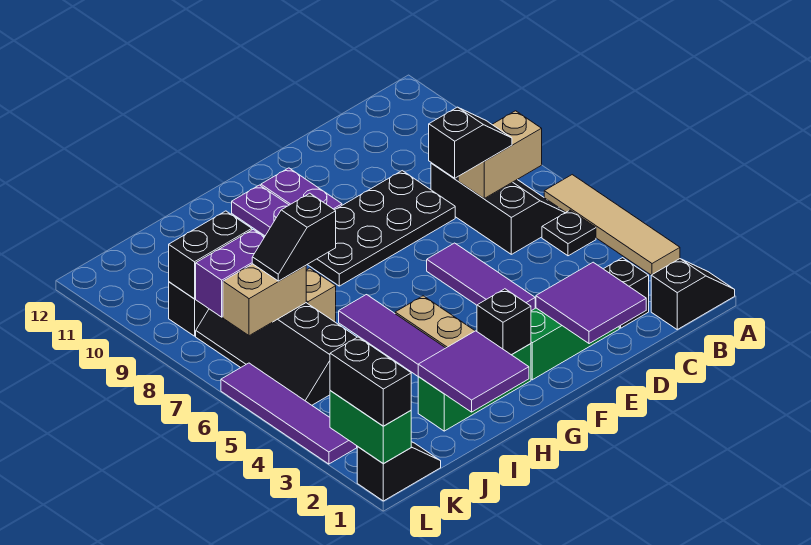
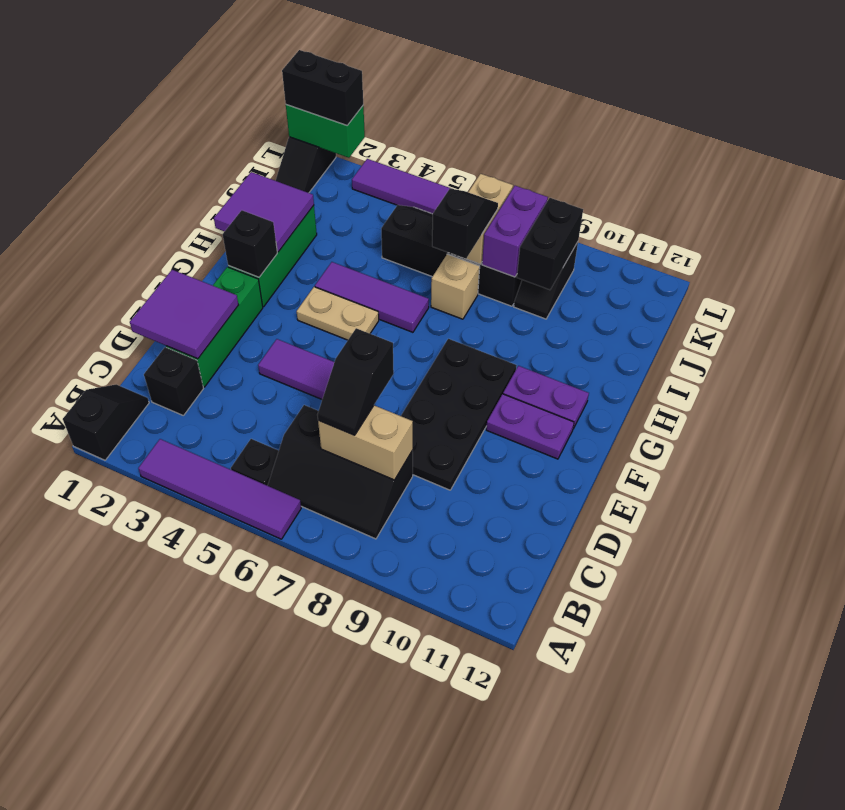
black slope A1:B1 level 1 top B -> black slope A1:B1 level 1 top A
tan tile A3:A6 level 1 -> purple tile A3:A6 level 1
tan brick B7:C7 level 2 -> tan brick C7:C8 level 2

